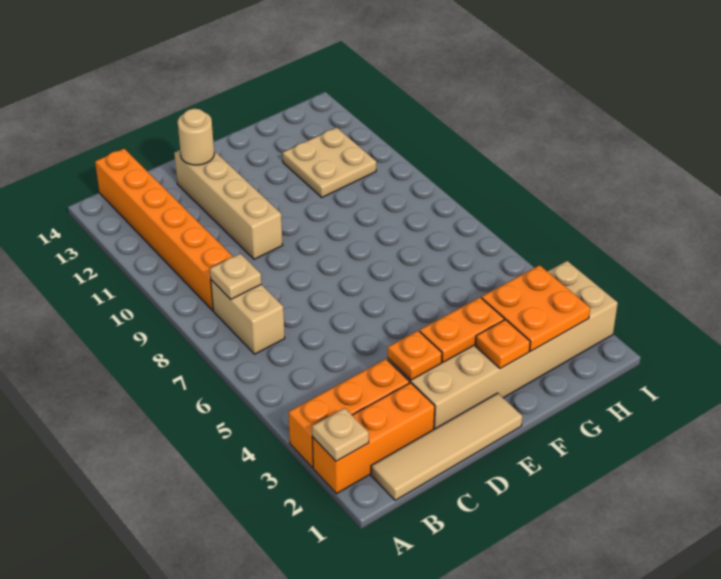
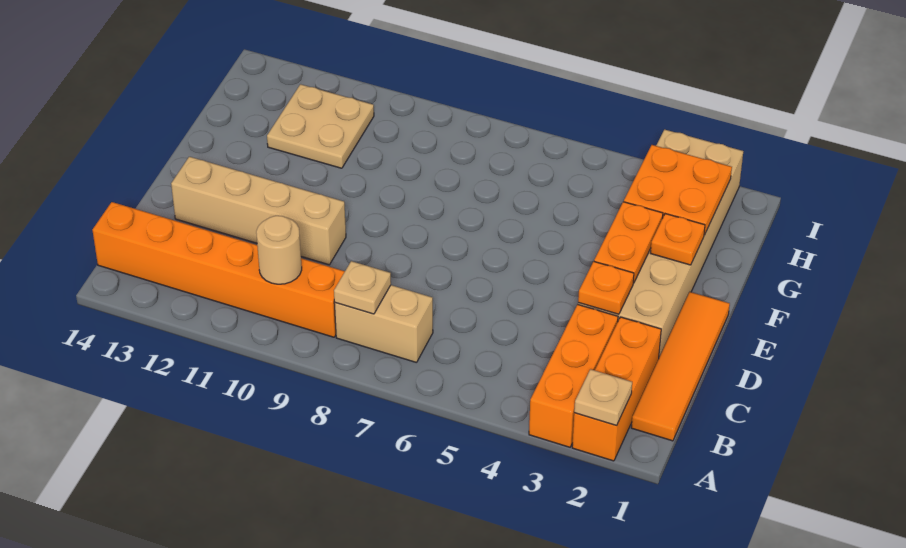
tan tile B1:E1 level 1 -> orange tile B1:E1 level 1
tan round brick D13 level 2 -> tan round brick B10 level 2

